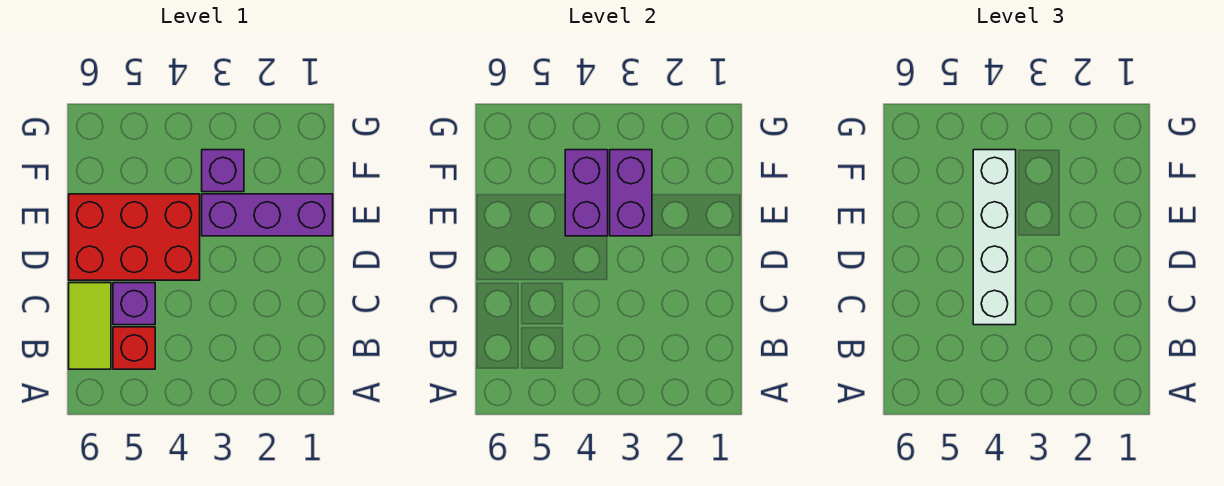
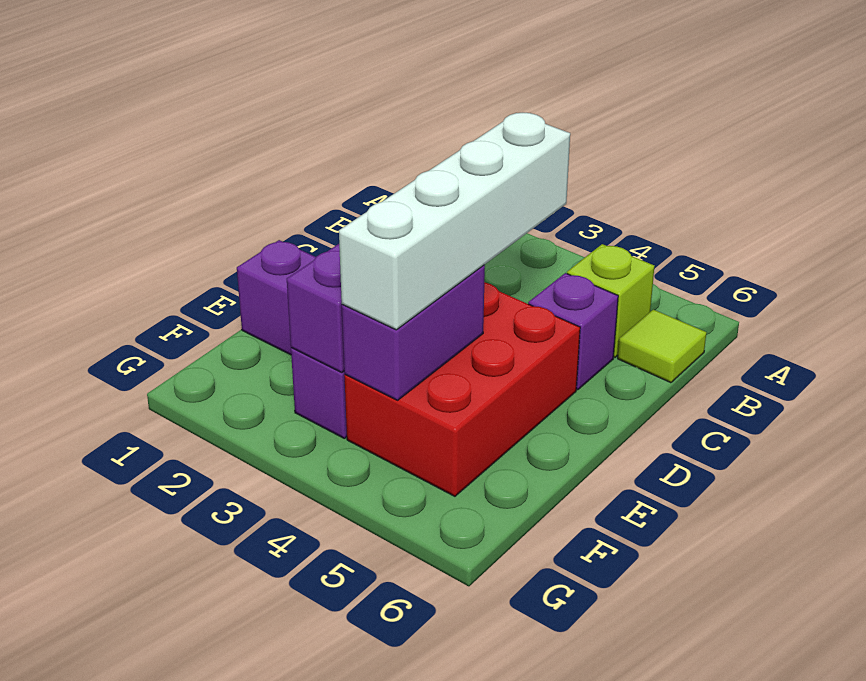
red brick B5 level 1 -> lime brick B5 level 1
lime tile B6:C6 level 1 -> lime tile B6 level 1
red brick D4:E6 level 1 -> red brick D4:F5 level 1

